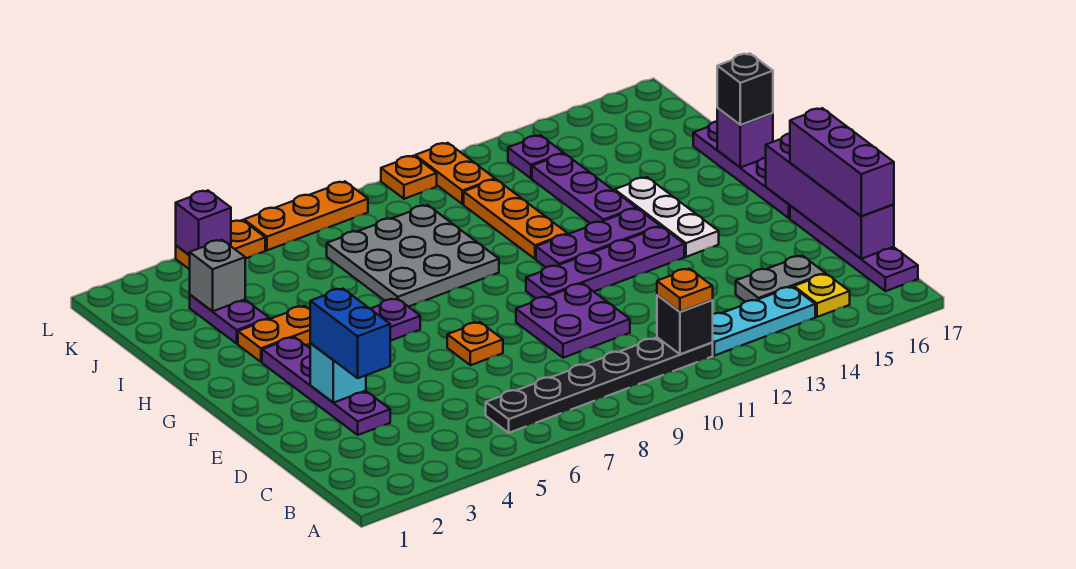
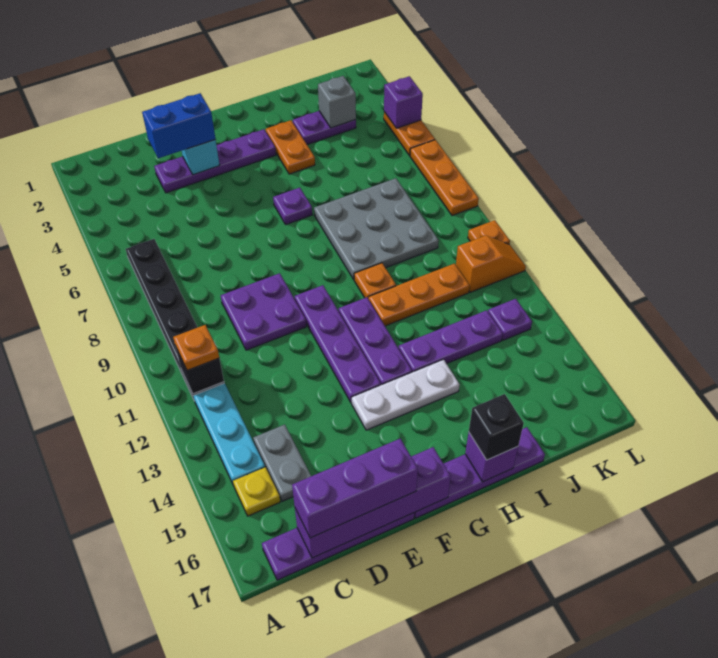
orange plate E7 level 1 -> orange plate H10 level 1
orange plate K11:L11 level 1 -> orange slope K11:L11 level 1 top K

